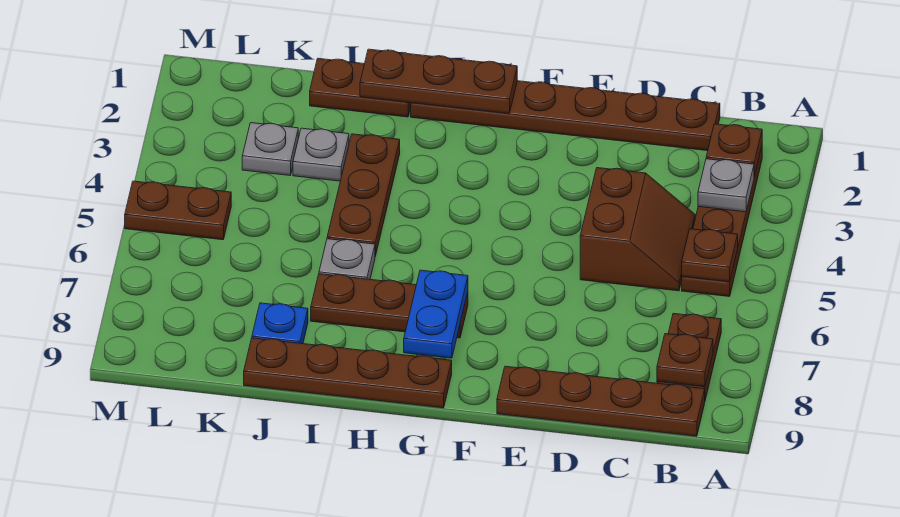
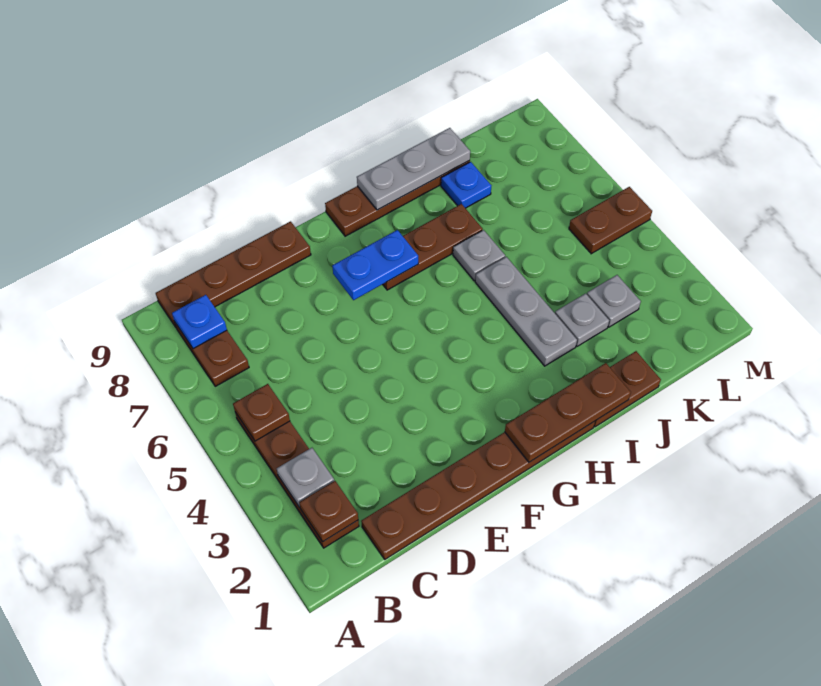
brown plate B8 level 2 -> blue plate B8 level 2
brown slope C4:D5 level 1 top D -> none
blue plate G7:G8 level 2 -> blue plate F7:G7 level 2
none -> grey plate H9:J9 level 2
brown plate I3:I5 level 1 -> grey plate I3:I5 level 1

